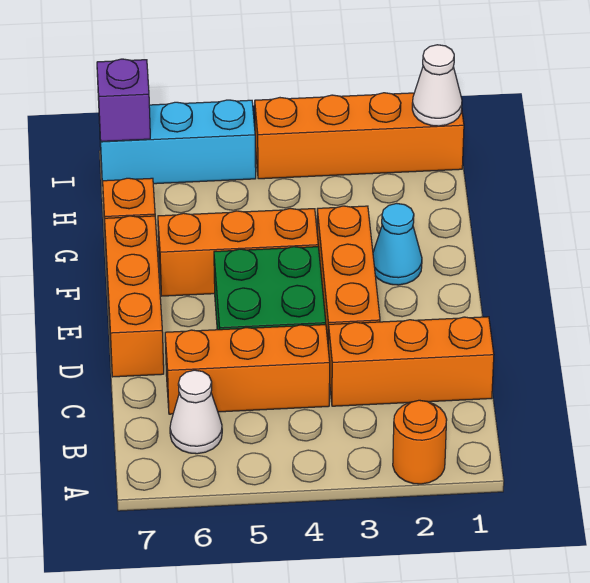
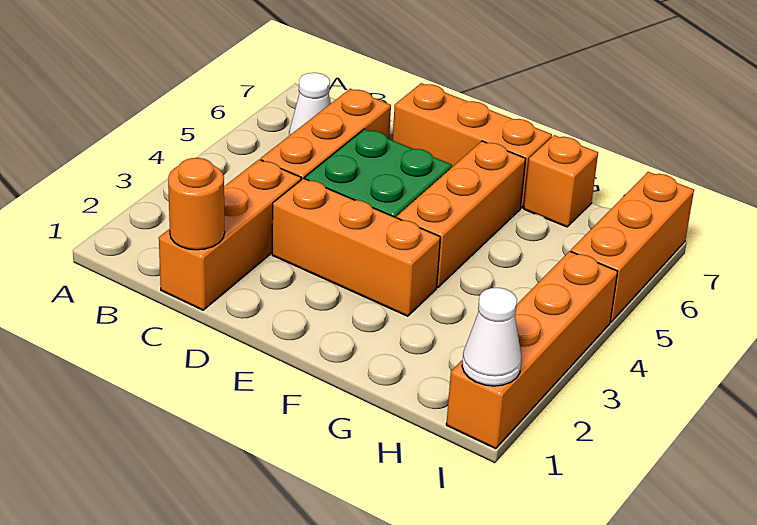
orange round brick A2 level 1 -> orange round brick C1 level 2
cyan cone F2 level 1 -> none
cyan brick I5:I7 level 1 -> orange brick I5:I7 level 1
purple brick I7 level 2 -> none

